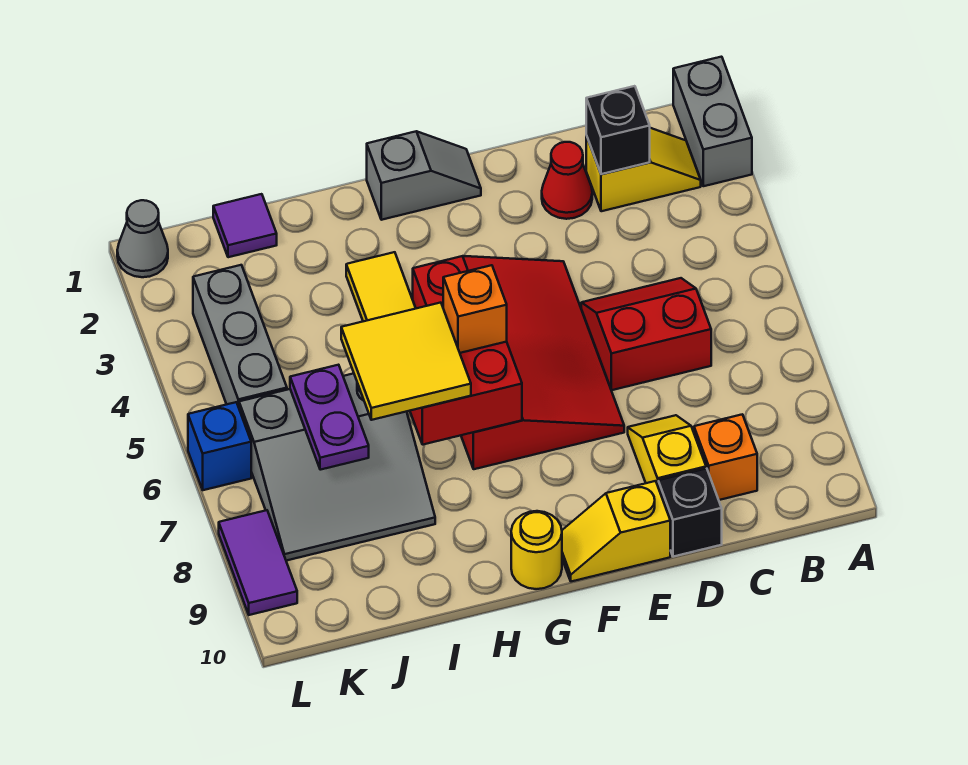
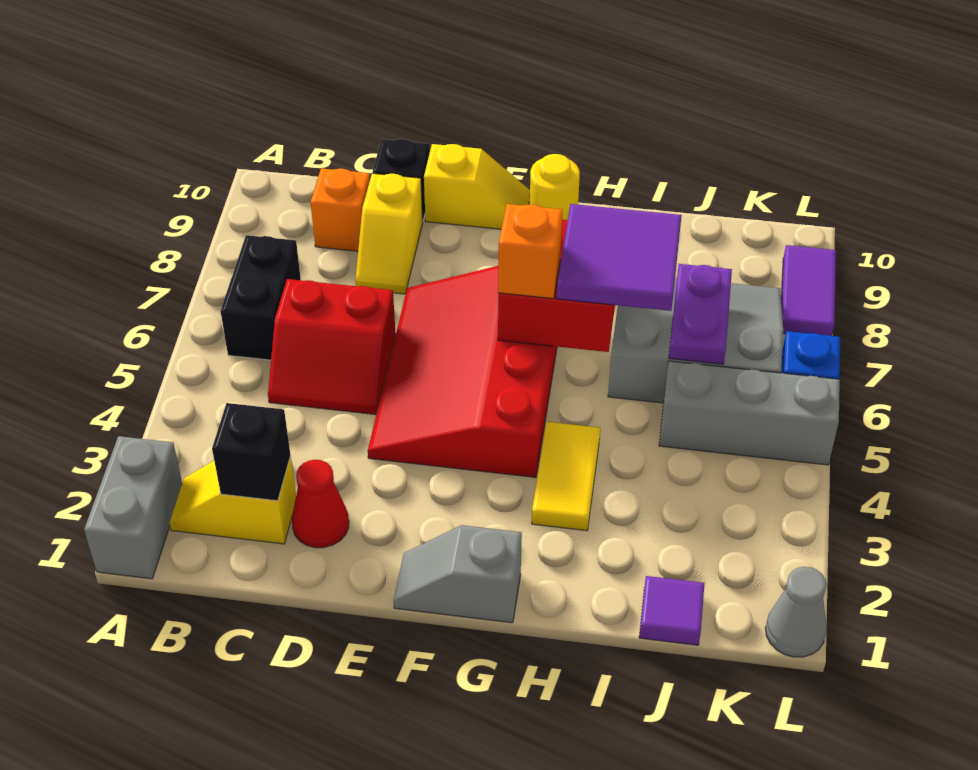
none -> black brick B6:B7 level 1
yellow tile H6:I7 level 3 -> purple tile H6:I7 level 3
grey brick K3:K5 level 1 -> grey brick J5:L5 level 1

